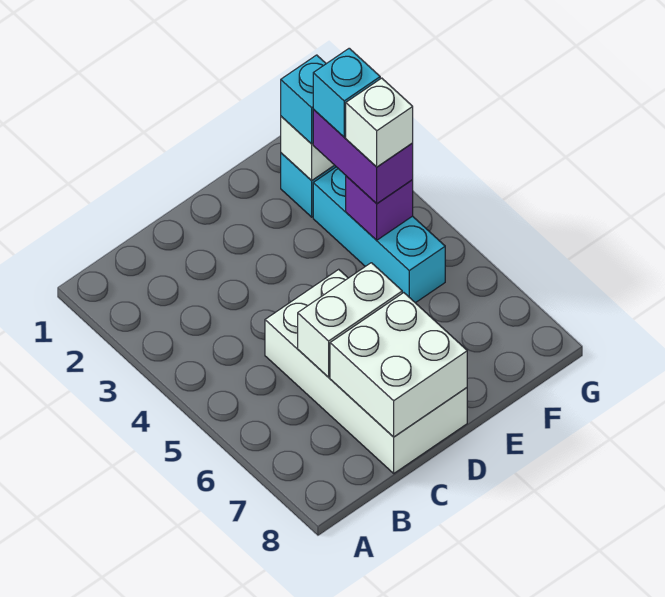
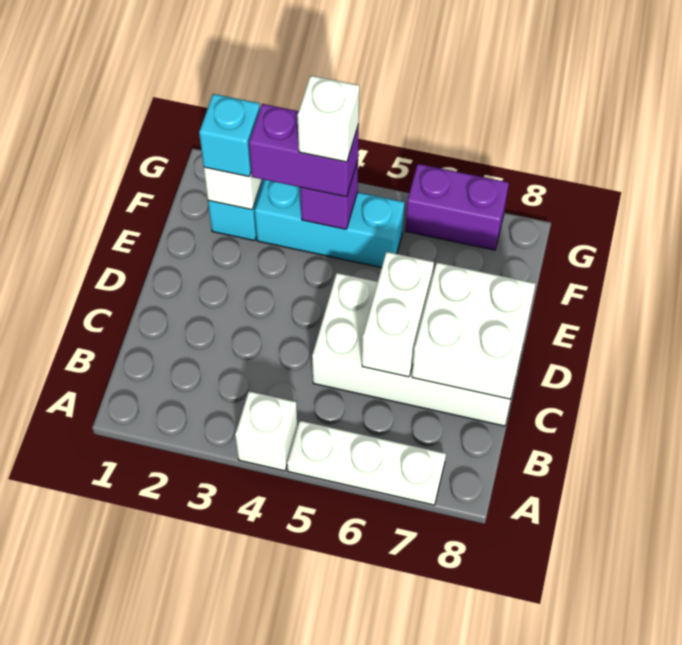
none -> white brick A4 level 1
none -> white plate A5:A7 level 1
cyan brick F3 level 4 -> none
none -> purple brick G6:G7 level 1

